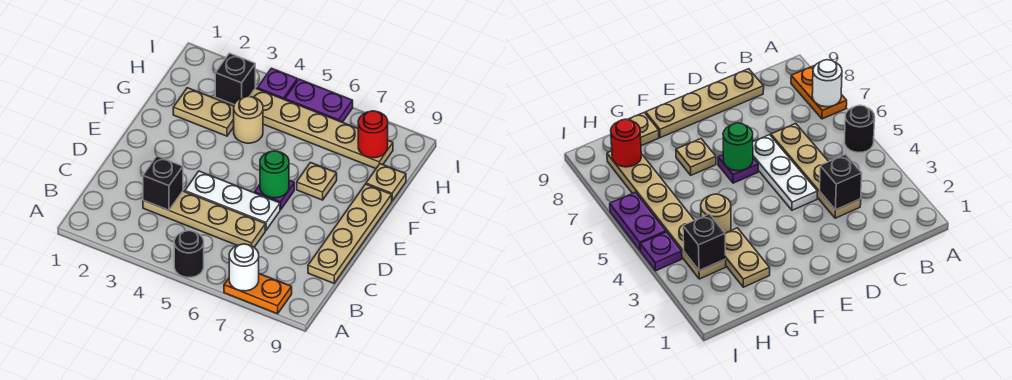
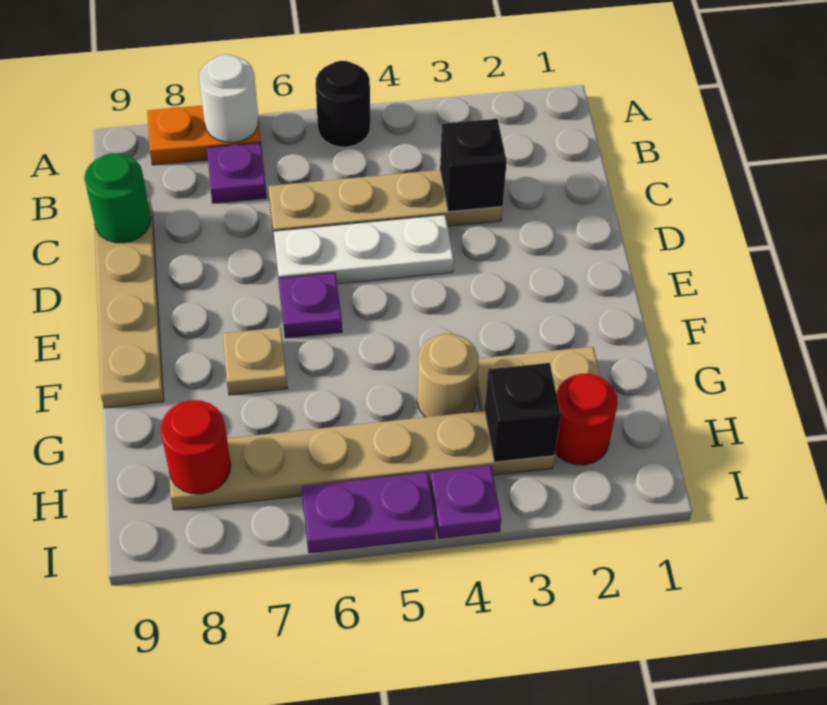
none -> purple plate B7 level 1
green round brick E6 level 2 -> green round brick C9 level 2
tan plate G9 level 1 -> none
none -> red round brick H2 level 1

